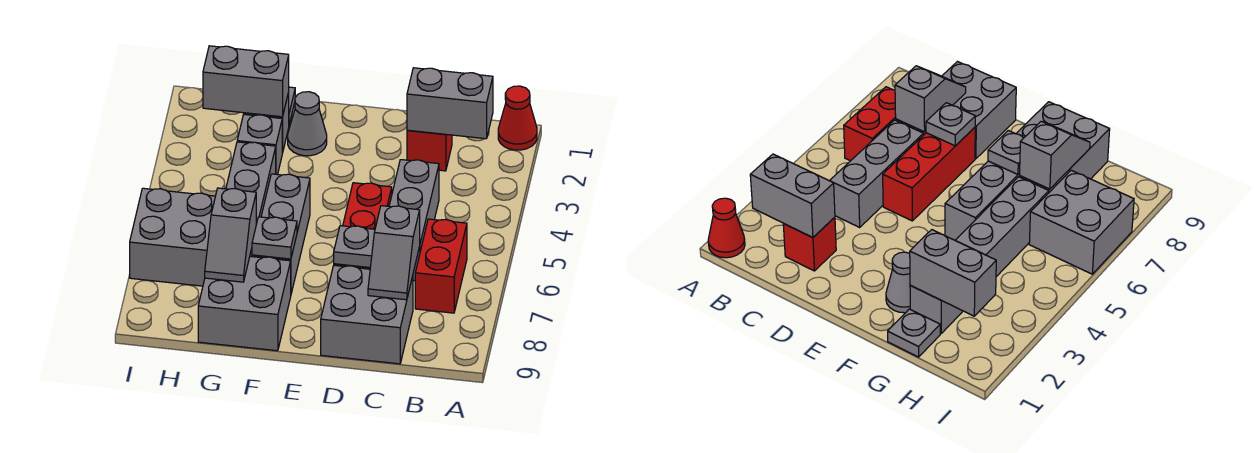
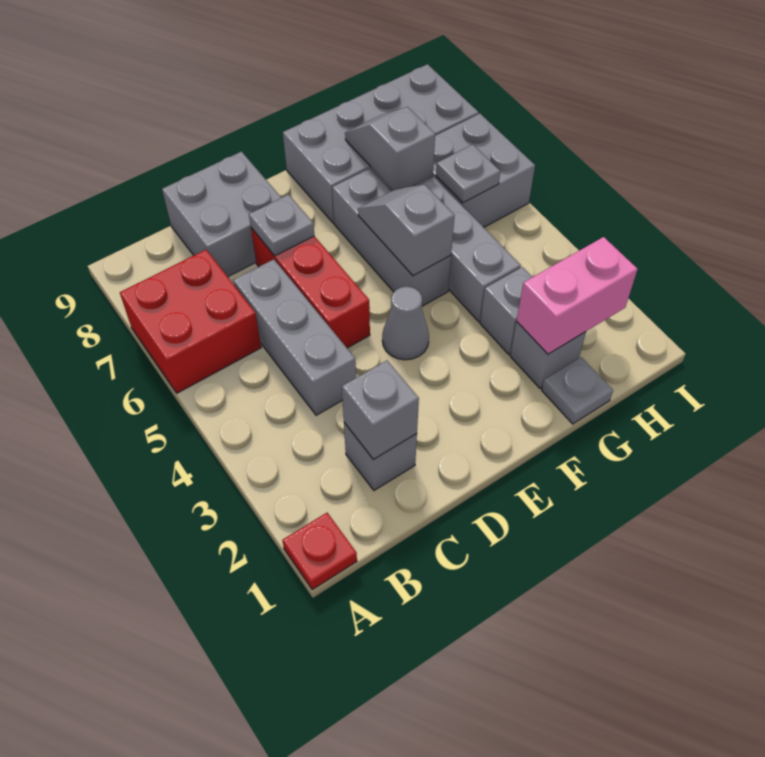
red cone A1 level 1 -> red plate A1 level 1
grey brick B2:C2 level 2 -> grey brick C2 level 2
red brick B6:B7 level 1 -> red brick A6:B7 level 1
red brick C2 level 1 -> grey brick C2 level 1
grey slope C7:C8 level 2 top 7 -> grey slope F5:F6 level 2 top 5
grey cone F2 level 1 -> grey cone E4 level 1
grey plate F7 level 2 -> grey plate H6 level 2
grey brick F8:G9 level 1 -> grey brick F8:I9 level 1
grey brick G2:H2 level 2 -> pink brick G2:H2 level 2

